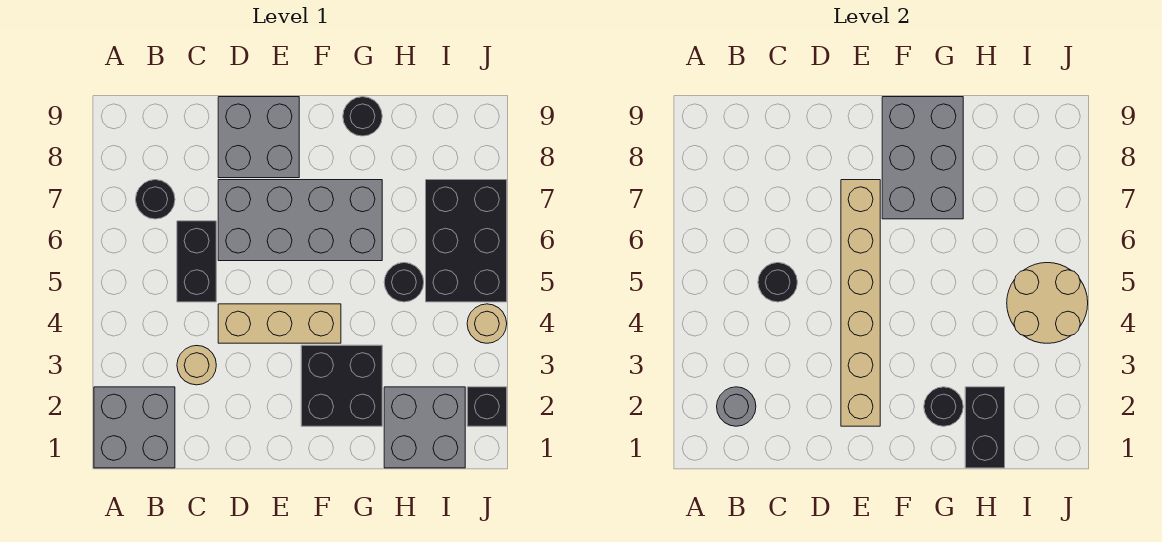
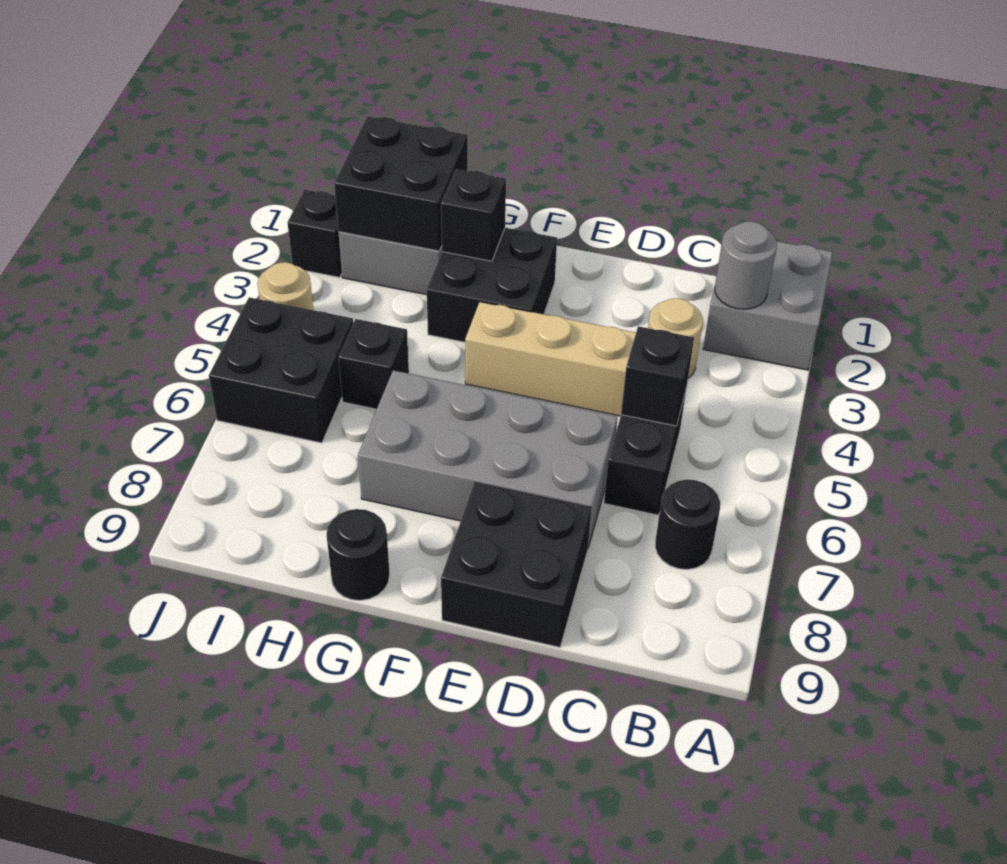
black round brick C5 level 2 -> black brick C5 level 2
grey brick D8:E9 level 1 -> black brick D8:E9 level 1
tan brick E2:E7 level 2 -> none
grey brick F7:G9 level 2 -> none
black round brick G2 level 2 -> black brick G2 level 2
black brick H1:H2 level 2 -> black brick H1:I2 level 2
black round brick H5 level 1 -> black brick H5 level 1
tan round brick I4:J5 level 2 -> none
black brick I5:J7 level 1 -> black brick I5:J6 level 1

